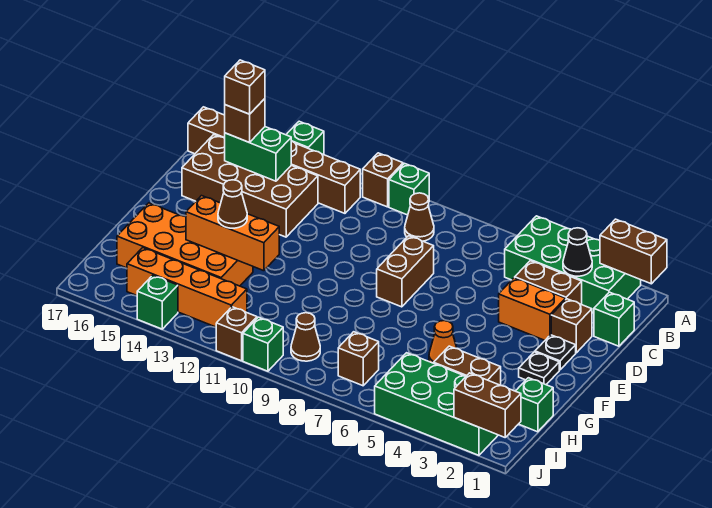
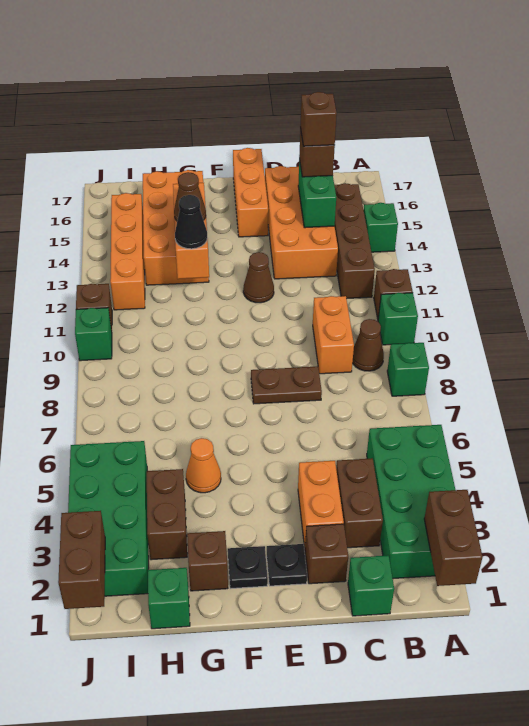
black cone B3 level 2 -> black cone G12 level 3
brown brick B12:B17 level 1 -> brown brick B12:B15 level 1
none -> orange brick C9:C10 level 1
brown brick C13:D16 level 1 -> orange brick C13:D16 level 1
brown brick D8:E8 level 1 -> brown plate D8:E8 level 1
none -> orange brick E15:E17 level 1
brown brick I7 level 1 -> brown brick G2 level 1
brown cone I9 level 1 -> brown cone E12 level 1
green brick J14 level 1 -> green brick A8 level 1

